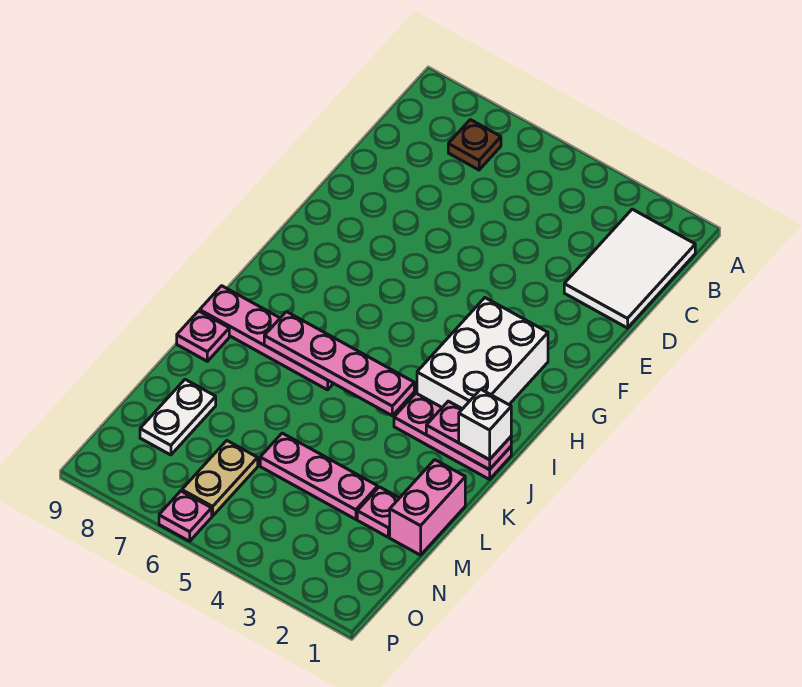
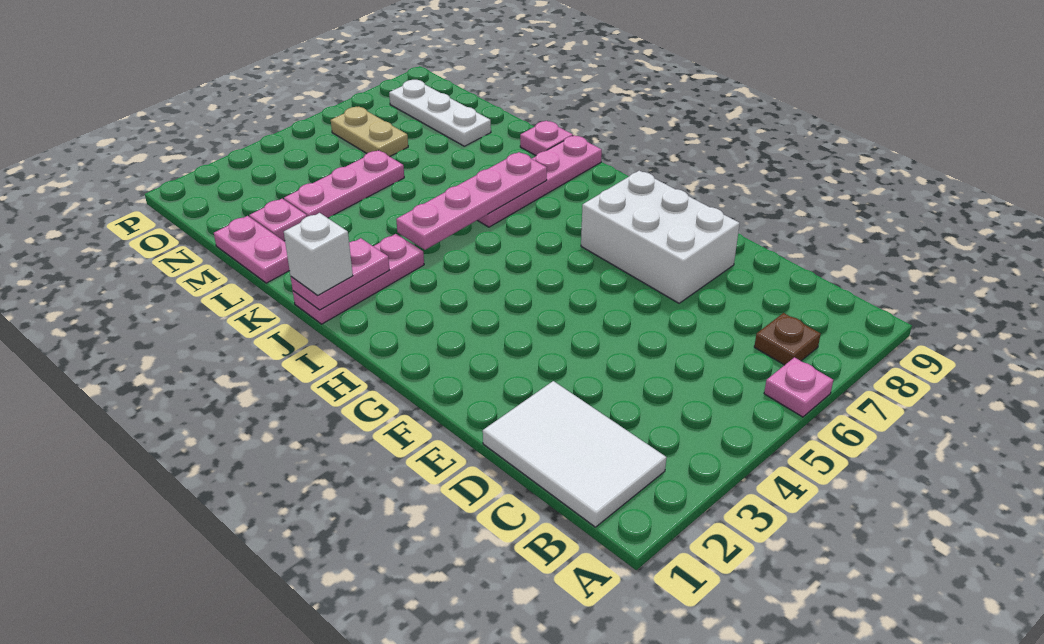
white brick G2:I3 level 1 -> white brick E7:G8 level 1
pink brick L1:M1 level 1 -> pink plate L1:M1 level 1
white plate M8:N8 level 1 -> white plate M8:O8 level 1
pink plate P6 level 1 -> pink plate A6 level 1

